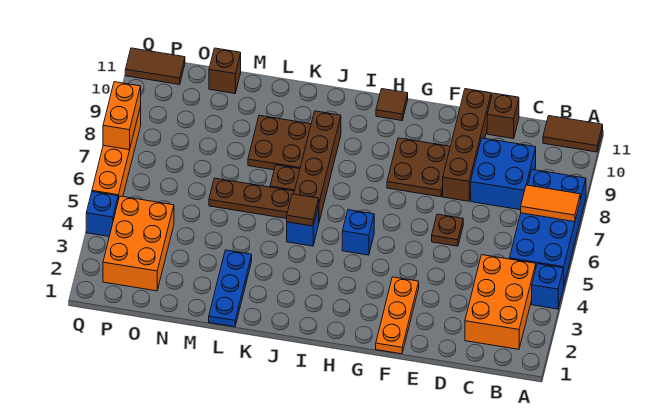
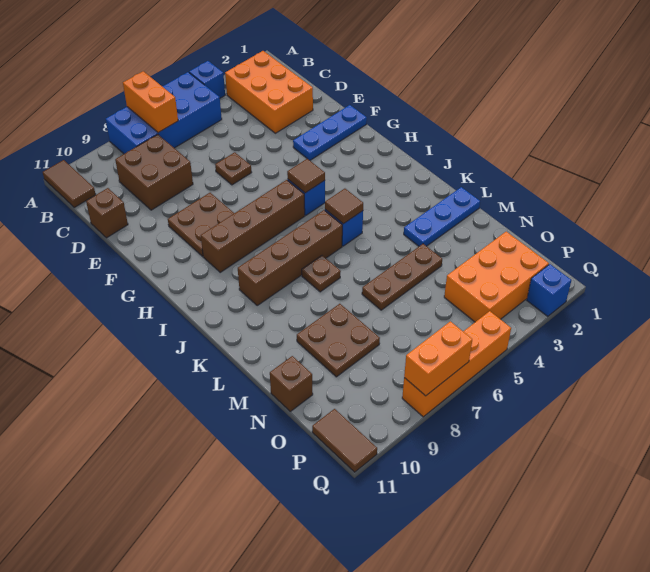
orange tile A7:B7 level 2 -> orange brick A7:B7 level 2
orange brick B2:C4 level 1 -> orange brick B2:D3 level 1
blue brick C8:D9 level 1 -> brown brick C8:D9 level 1
brown brick E8:E11 level 1 -> brown brick H6:H9 level 1
orange plate F1:F3 level 1 -> blue plate F1:F3 level 1
brown tile H11 level 1 -> brown tile H5 level 2
brown plate K6:M6 level 1 -> brown plate M4:M6 level 1
brown plate K8:L9 level 1 -> brown plate M8:N9 level 1
blue brick Q4 level 1 -> blue brick Q2 level 1

